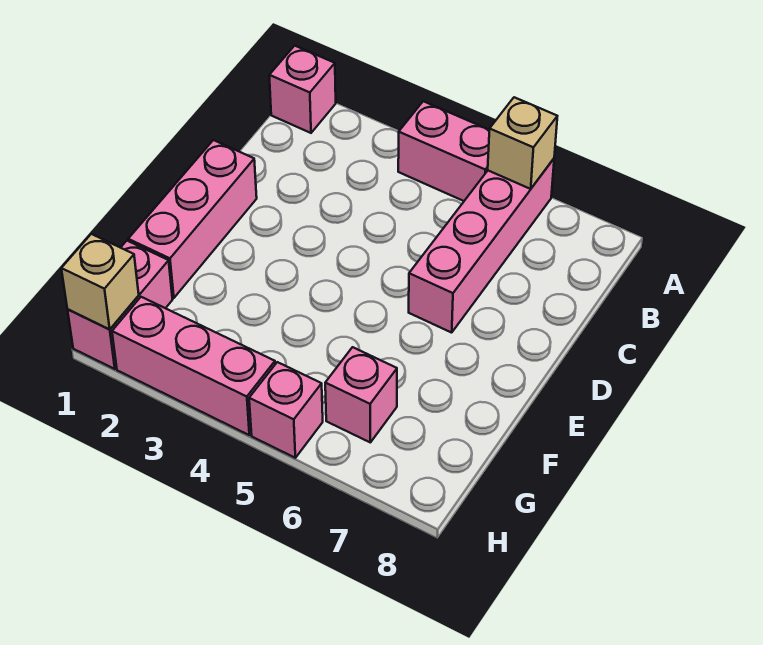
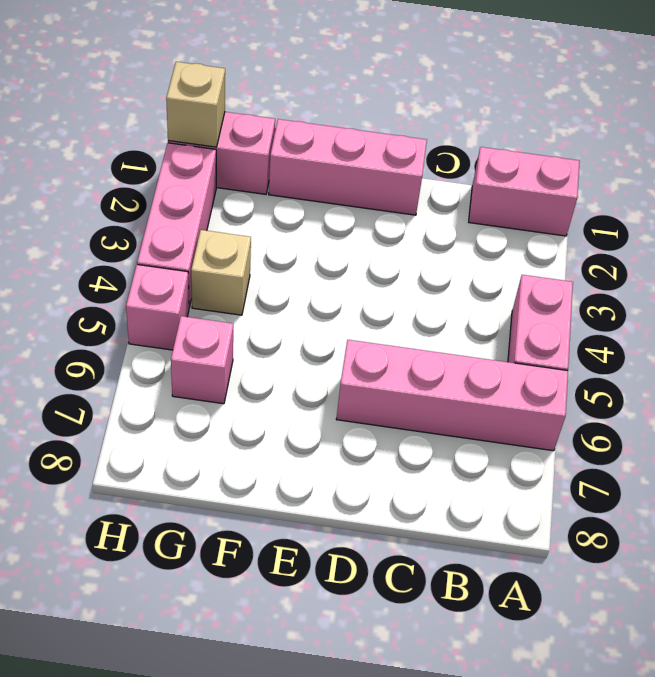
pink brick A1 level 1 -> pink brick A1:B1 level 1
tan brick A6 level 2 -> tan brick G4 level 1

